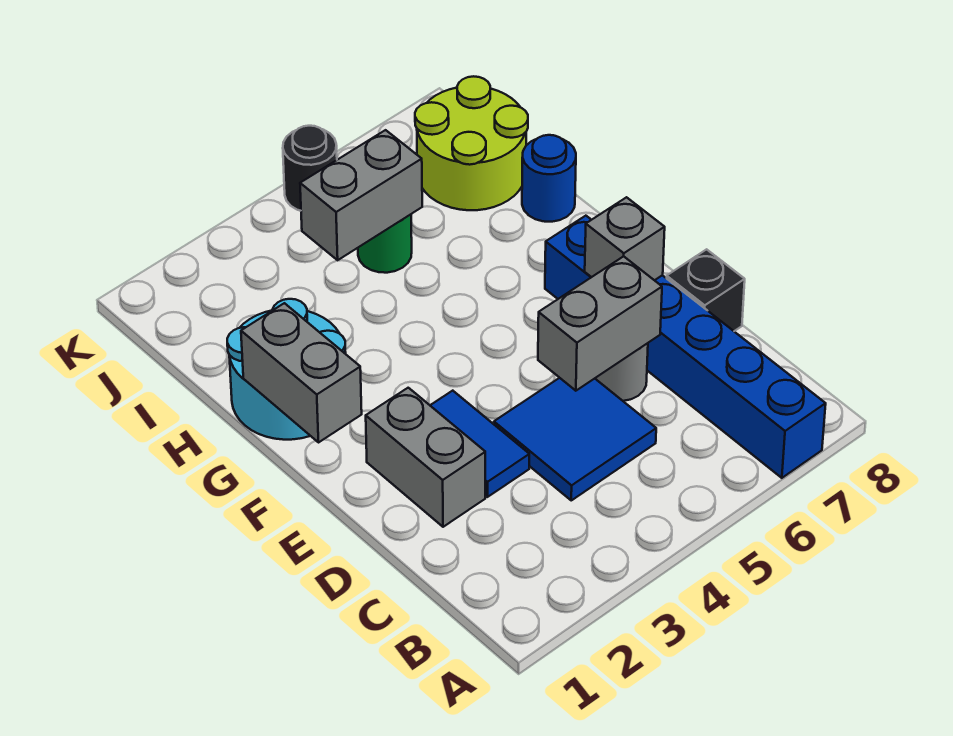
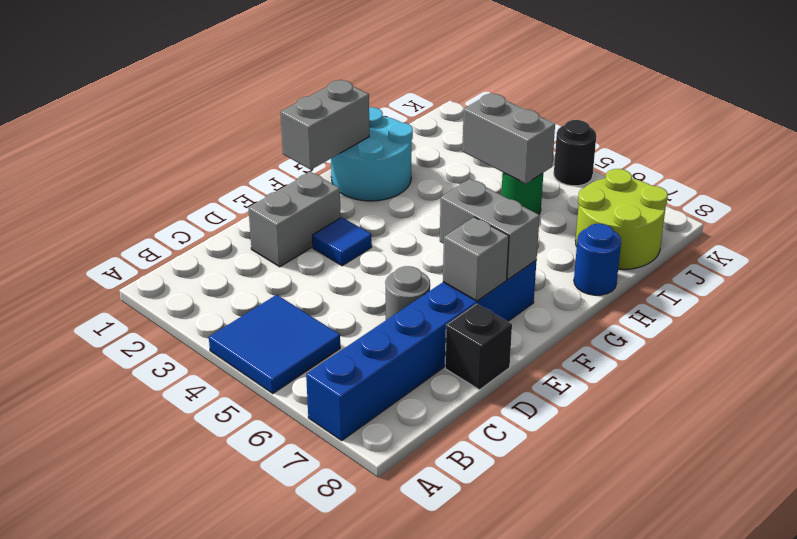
blue tile C4:D5 level 1 -> blue tile A4:B5 level 1
blue tile D3:E3 level 1 -> blue tile E3 level 1
grey brick D5:D6 level 2 -> grey brick F6:F7 level 2

